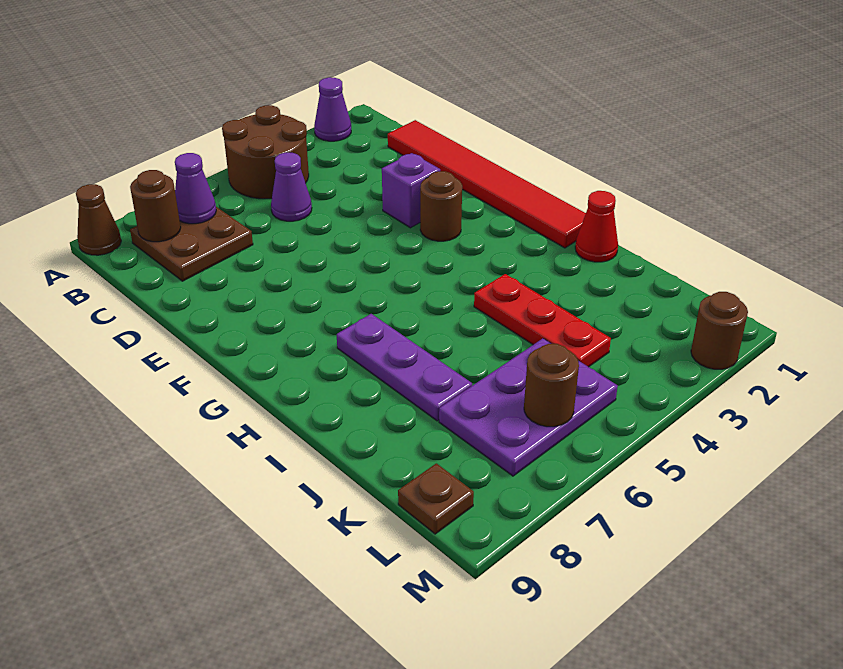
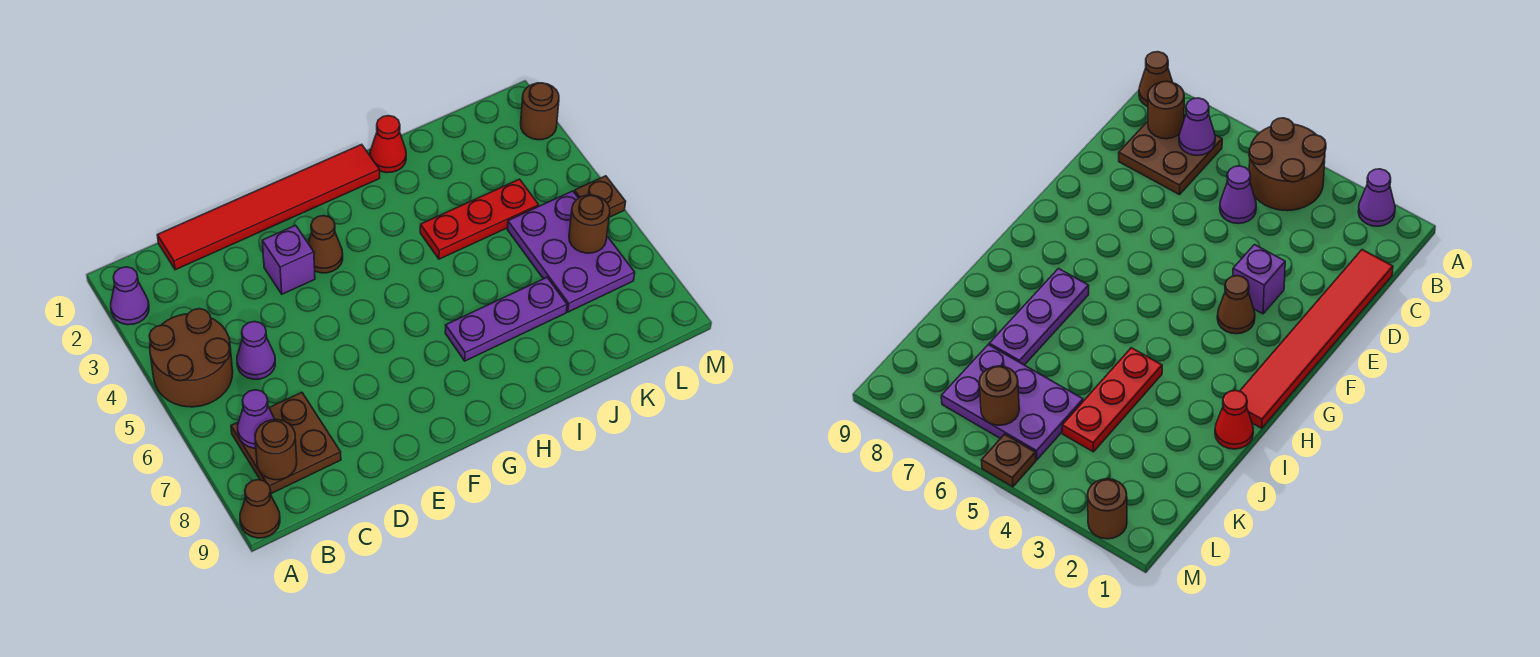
brown round brick F3 level 1 -> brown cone F3 level 1
brown plate L9 level 1 -> brown plate M5 level 1

